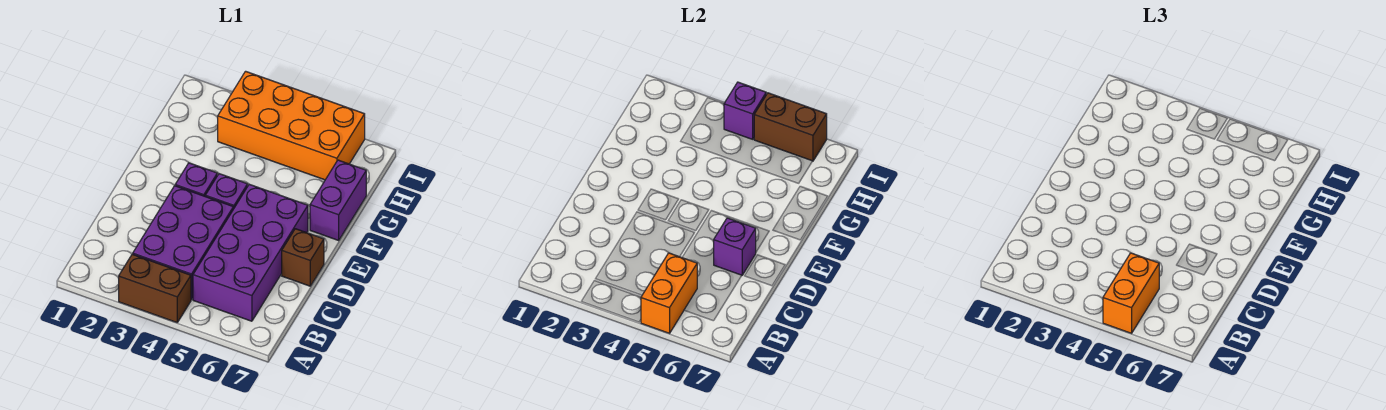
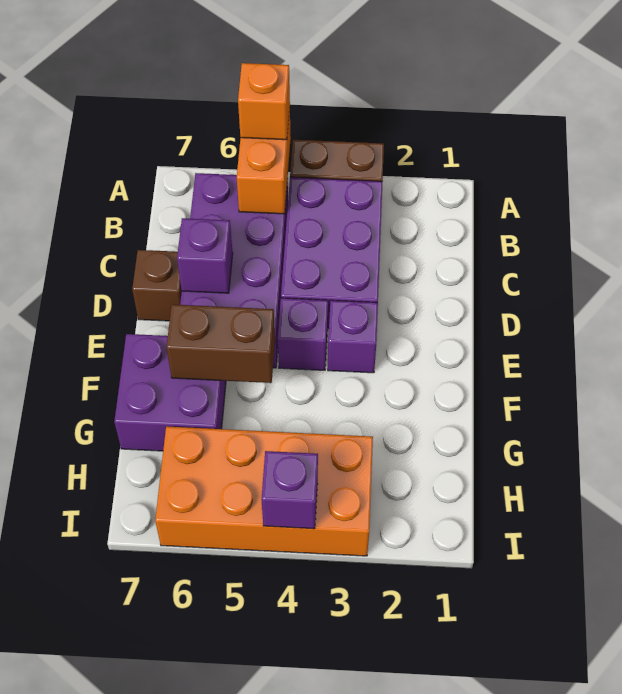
orange brick A5:B5 level 3 -> orange brick A5 level 3
purple brick F7:G7 level 1 -> purple brick F6:G7 level 1
brown brick I5:I6 level 2 -> brown brick F5:F6 level 2

